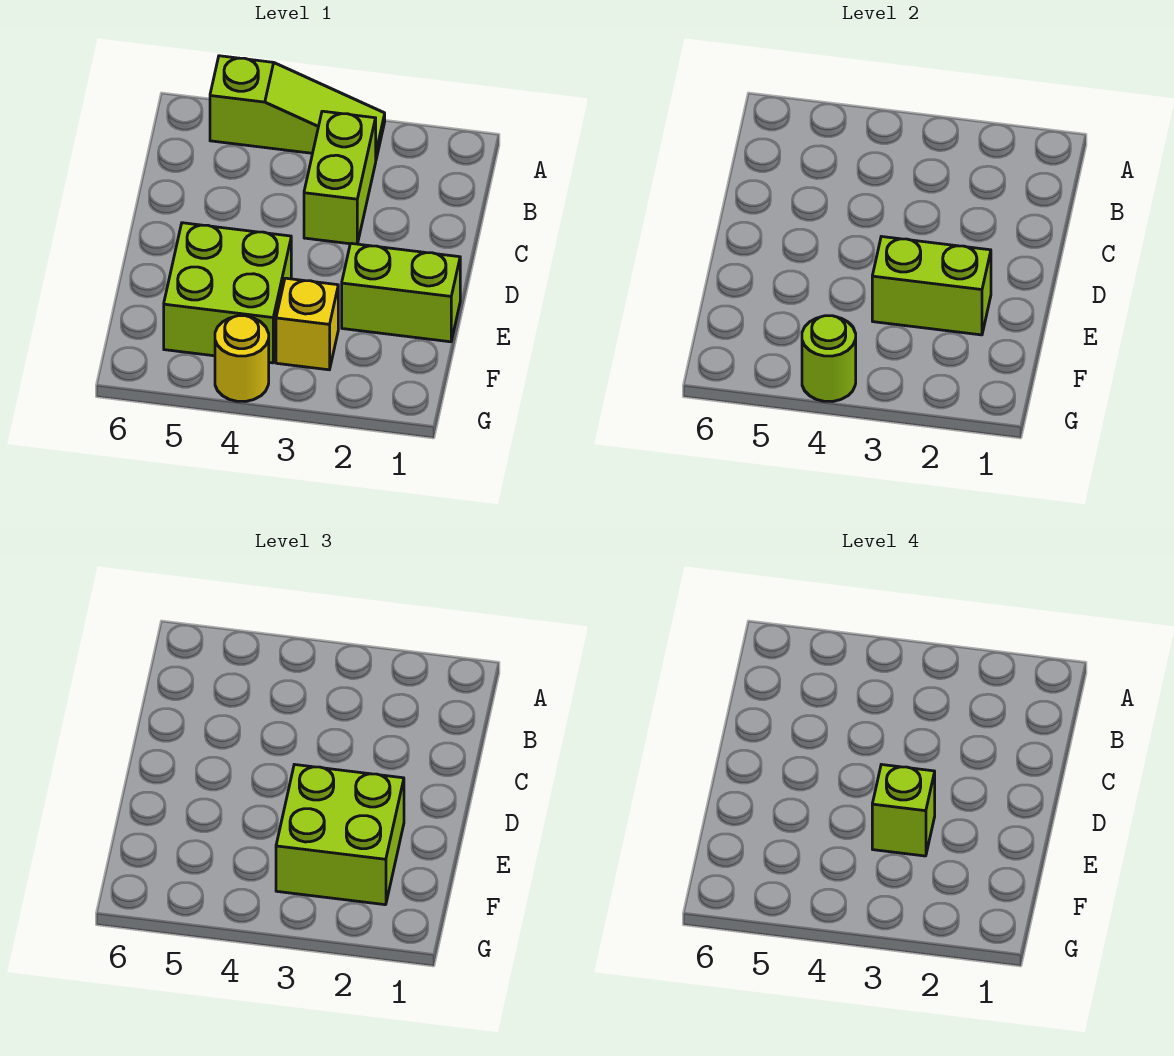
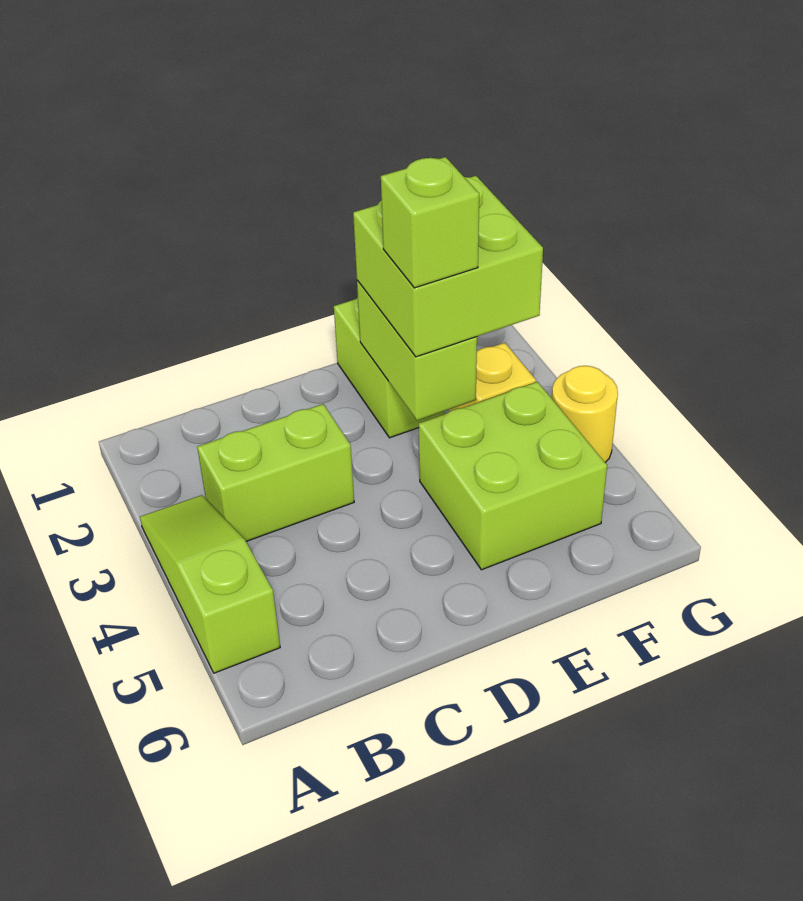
lime round brick G4 level 2 -> none

